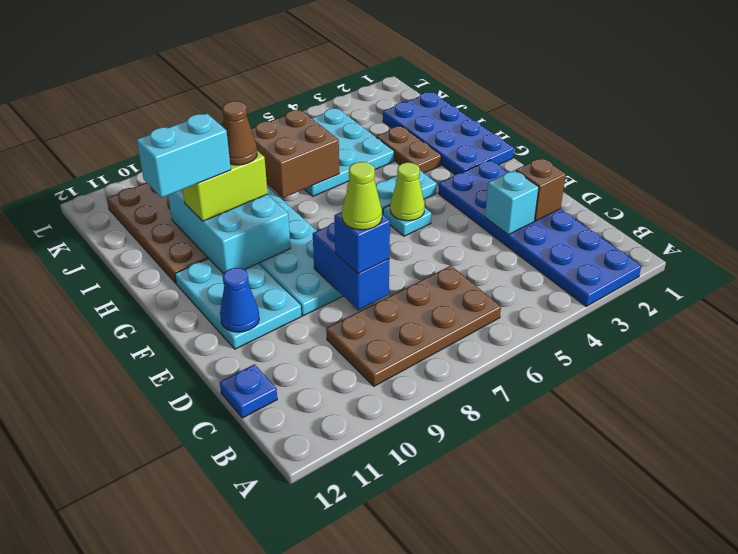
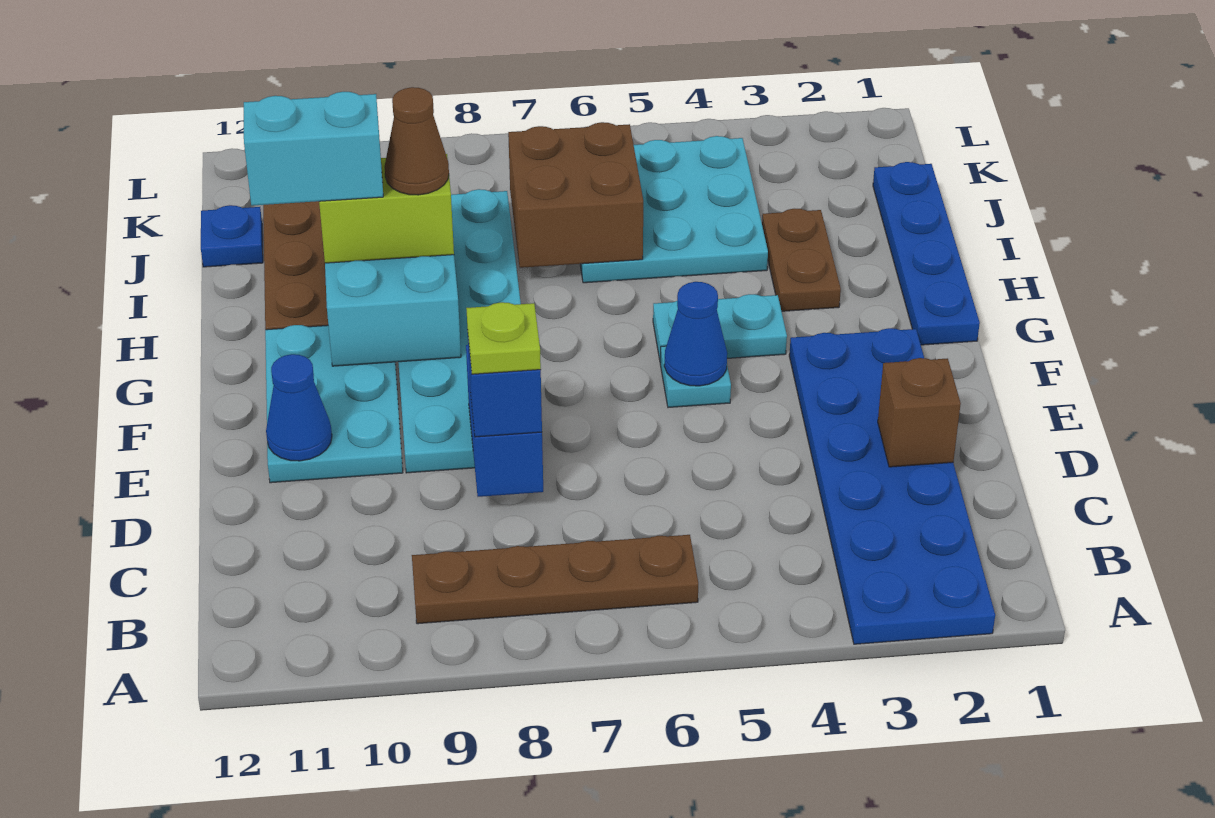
brown plate B6:C9 level 1 -> brown plate B6:B9 level 1
blue plate C12 level 1 -> blue plate J12 level 1
cyan brick D3 level 2 -> none
lime cone D8 level 4 -> lime plate D8 level 4
lime cone F5 level 2 -> blue cone F5 level 2
blue plate G1:J2 level 1 -> blue plate G1:J1 level 1

